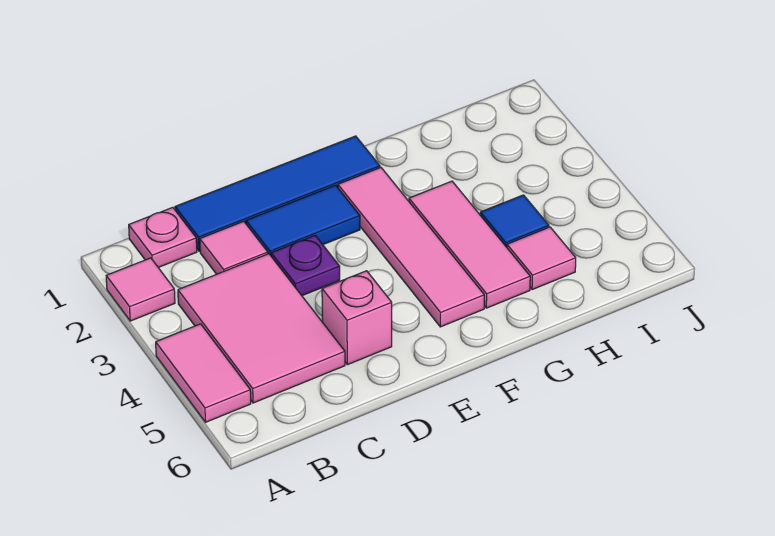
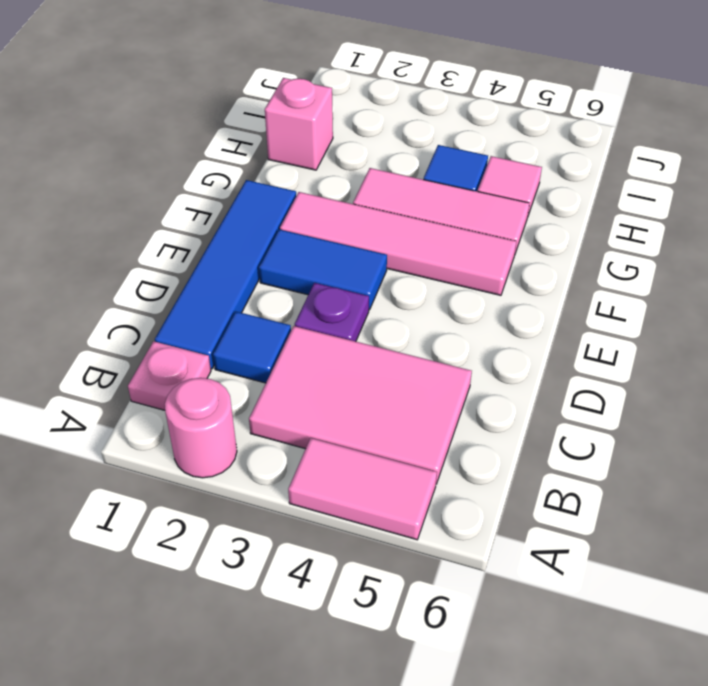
pink tile A2 level 1 -> pink round brick A2 level 1
pink tile C2 level 1 -> blue tile C2 level 1
blue tile D2:E2 level 1 -> blue tile E2:E3 level 1
pink brick D5 level 1 -> pink brick H1 level 1

